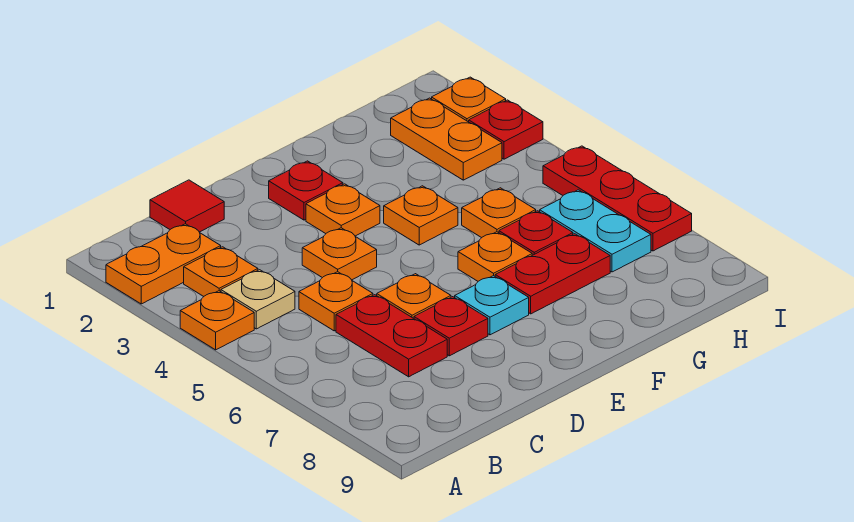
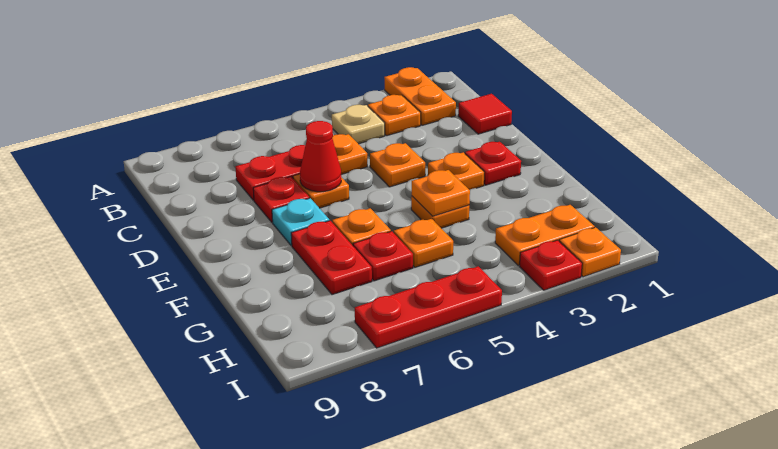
orange plate A4 level 1 -> orange plate F4 level 2
none -> red cone D6 level 2
cyan plate H6:H7 level 1 -> none

